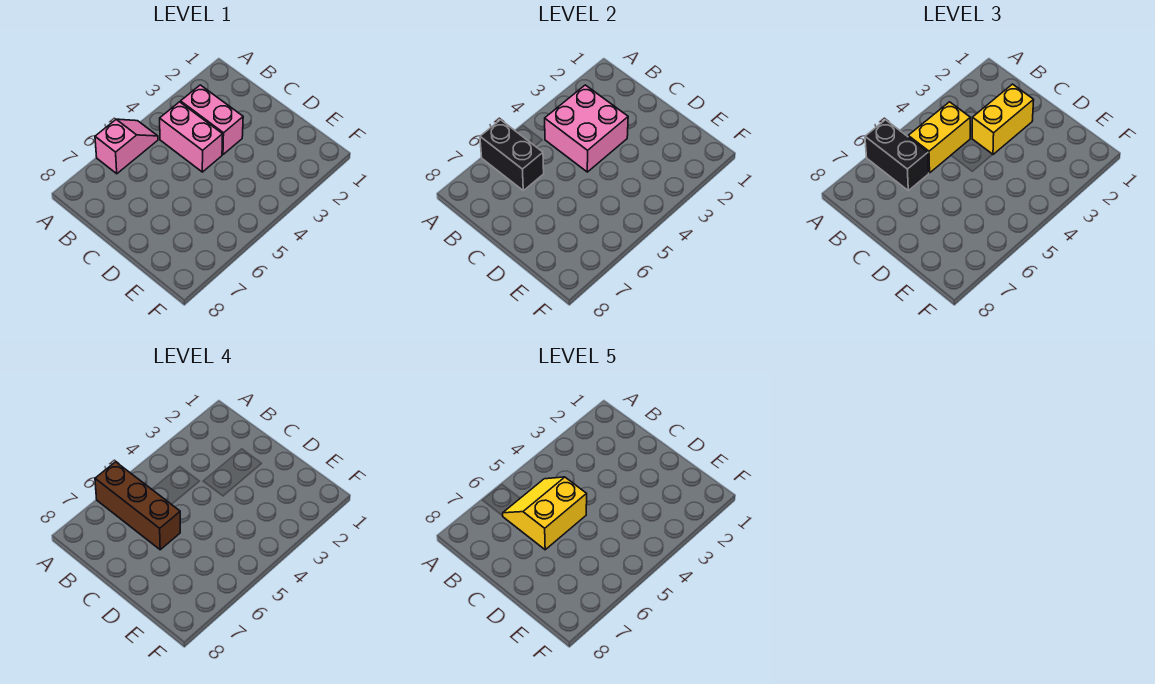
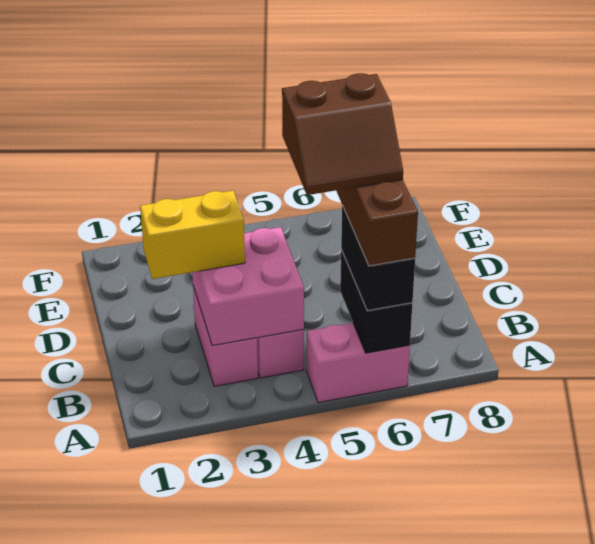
pink slope A5:A6 level 1 top 6 -> pink brick A5:A6 level 1
yellow brick B4:B5 level 3 -> none
yellow slope B5:C6 level 5 top C -> brown slope B5:C6 level 5 top C

